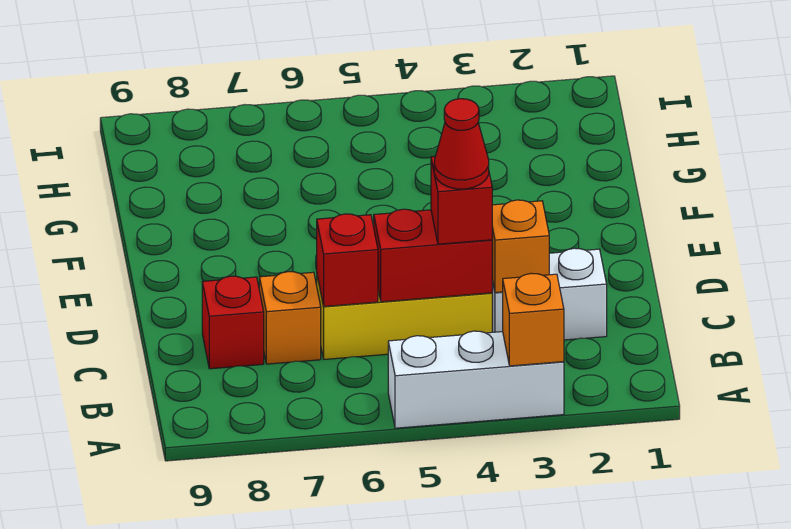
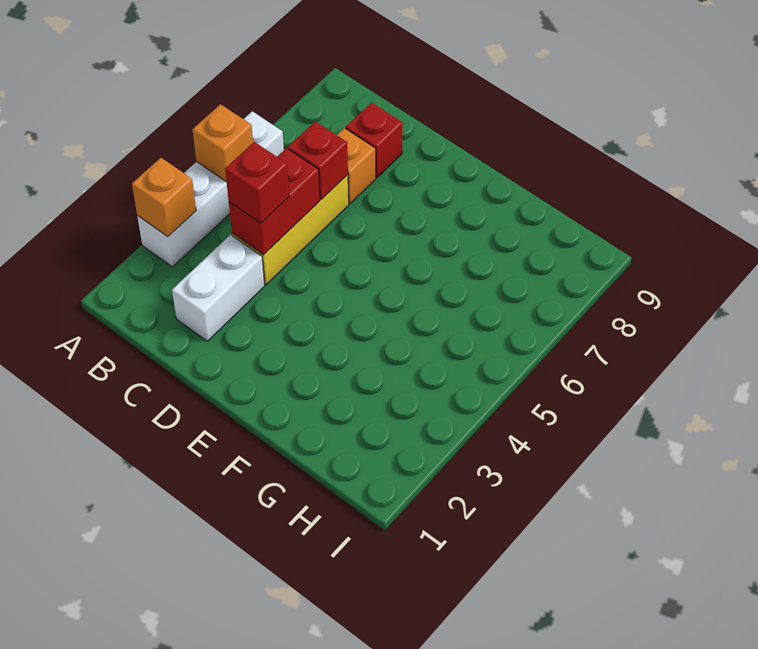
white brick A3:A5 level 1 -> white brick A3:A6 level 1
orange brick C3 level 2 -> orange brick A5 level 2
red cone C4 level 4 -> none

